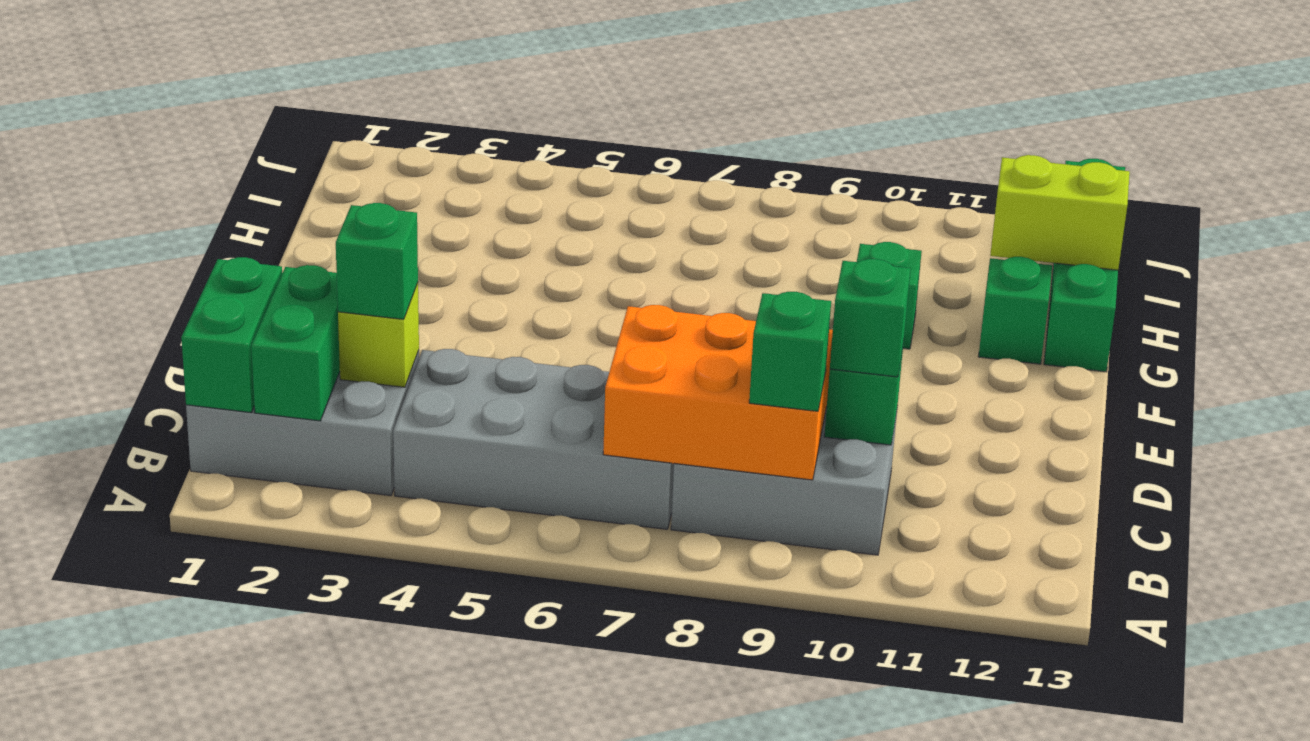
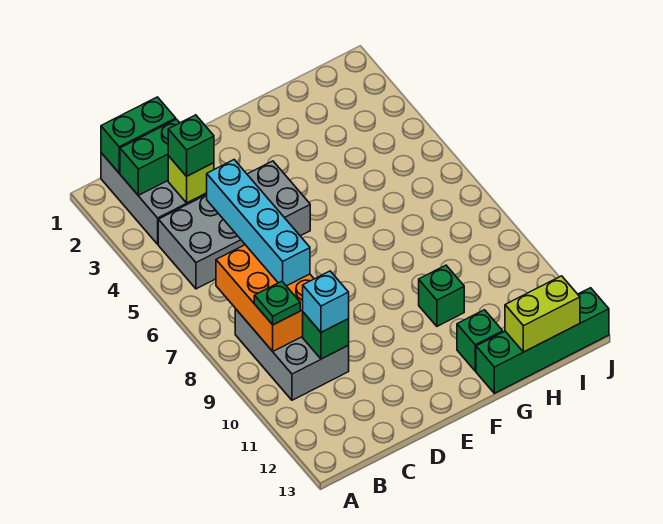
grey brick B4:C7 level 1 -> grey brick B4:E5 level 1
green brick B9 level 3 -> green plate B9 level 3
none -> cyan brick C5:C8 level 3
green brick C10 level 3 -> cyan brick C10 level 3
lime brick H12:H13 level 2 -> lime brick H13:I13 level 2

